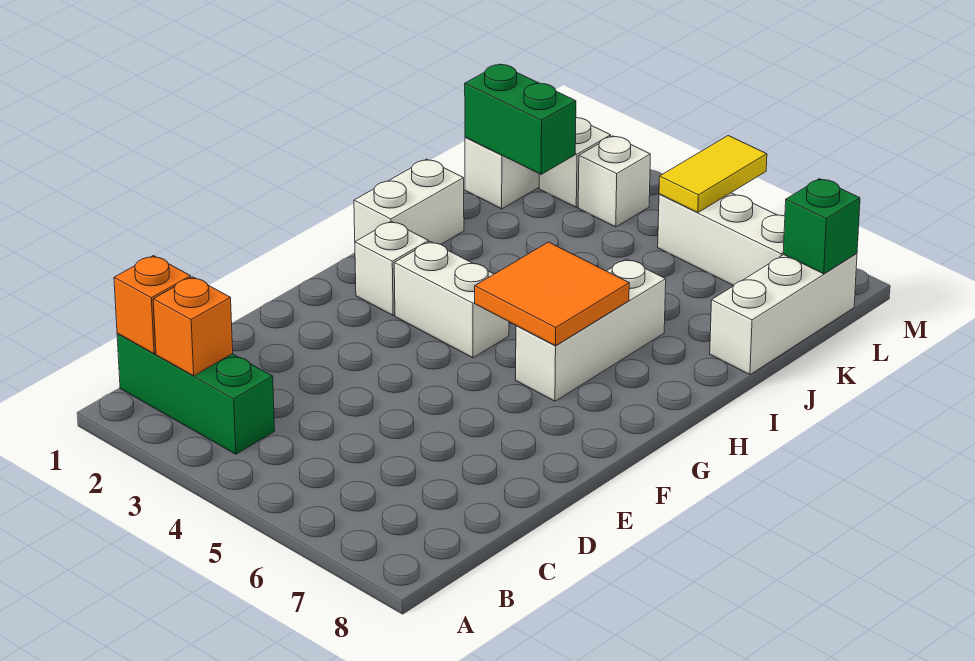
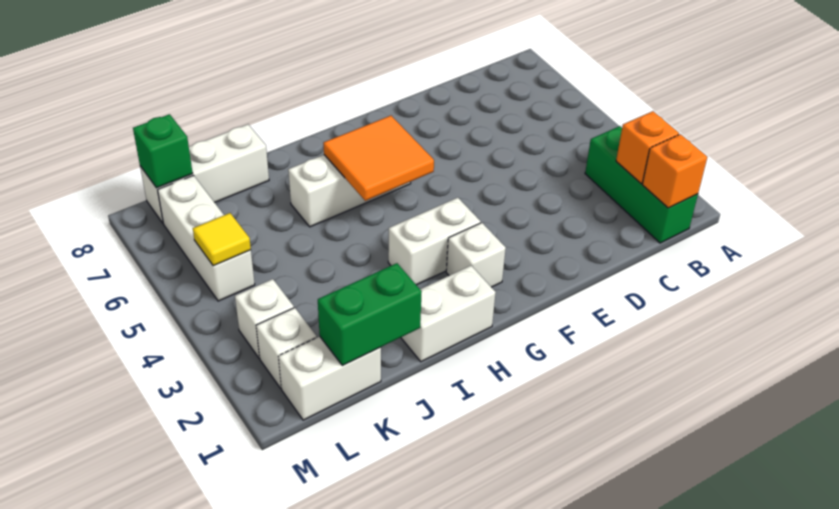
white brick G3:G4 level 1 -> white brick G3:H3 level 1
green brick K1:K2 level 2 -> green brick J1:K1 level 2
yellow tile L5:M5 level 2 -> yellow tile L5 level 2

